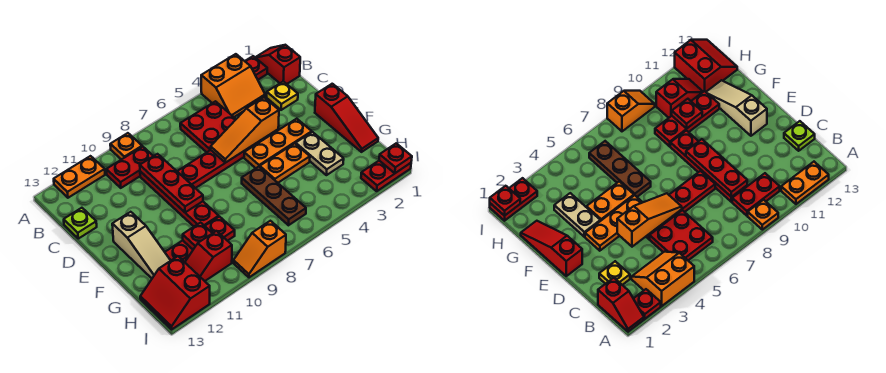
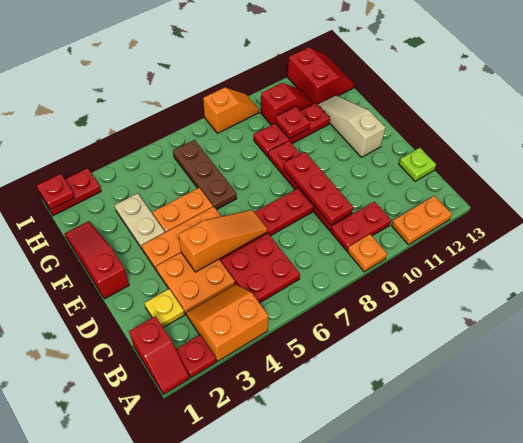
none -> orange plate C3:D4 level 1

